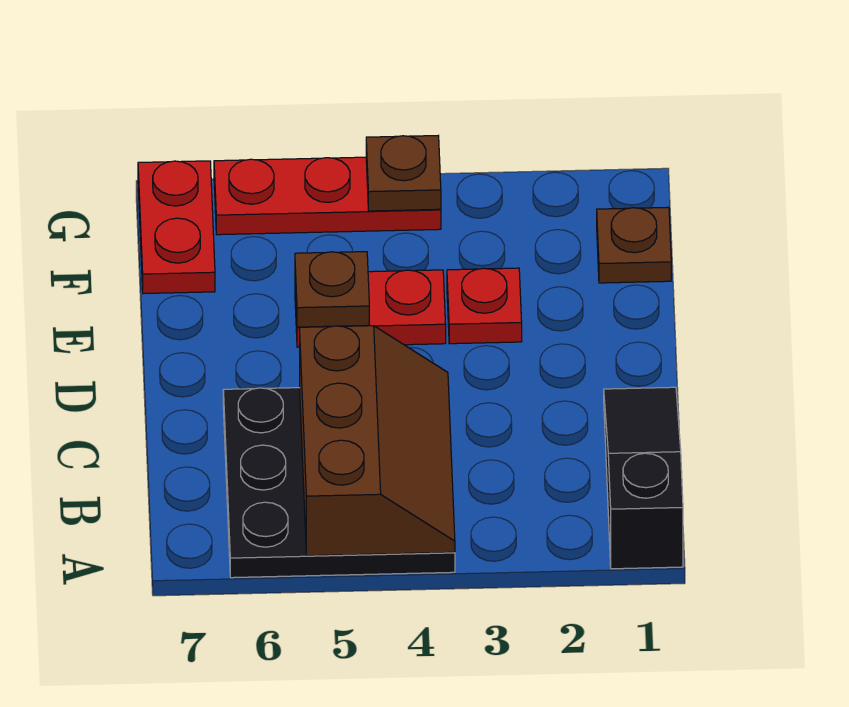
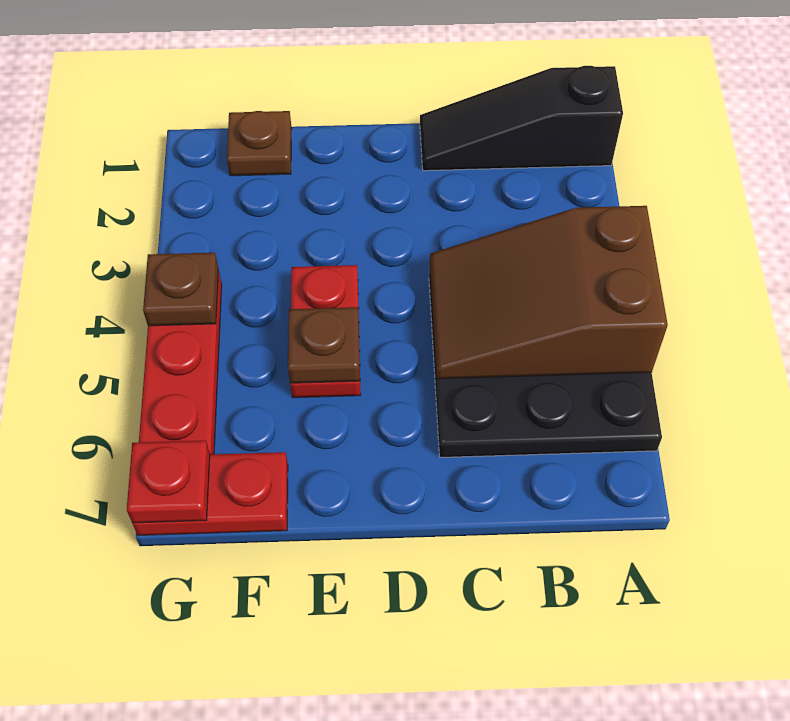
brown slope A4:C5 level 2 top 5 -> brown slope A4:C5 level 2 top A
red plate E3 level 1 -> red plate G7 level 2

